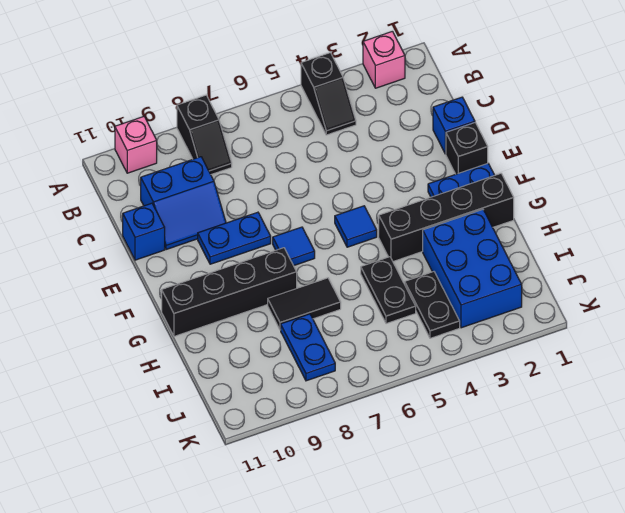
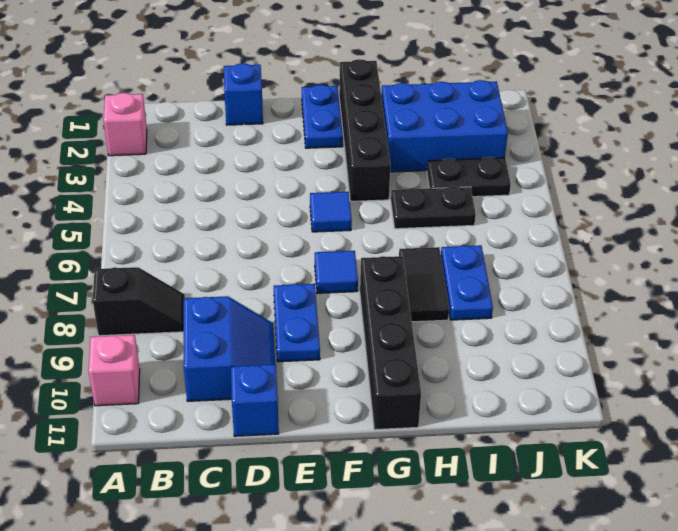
black slope A4:B4 level 1 top A -> none
black brick E1 level 1 -> none
blue plate I8:J8 level 1 -> blue plate I7:I8 level 1

